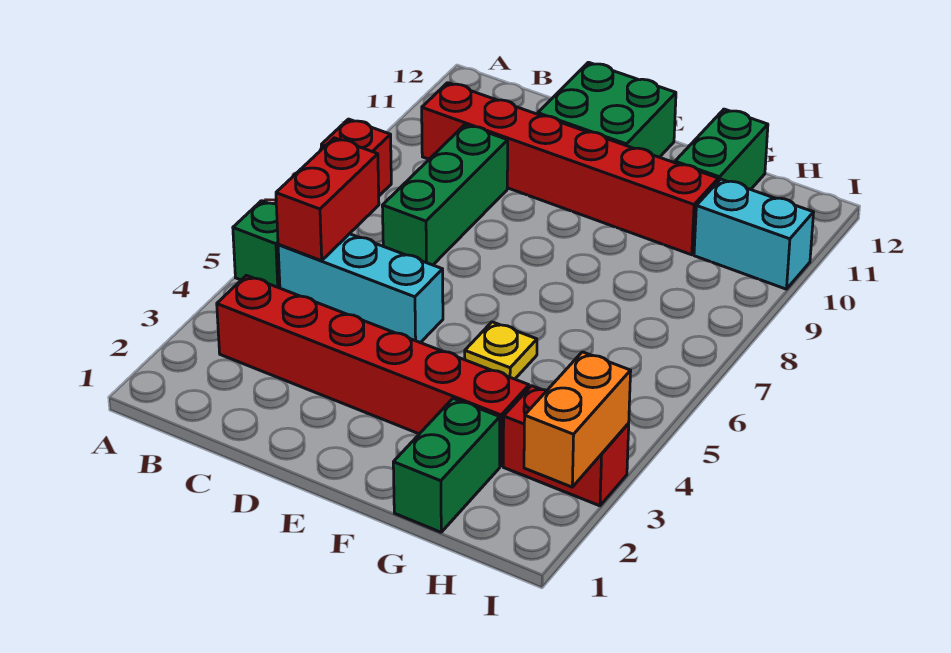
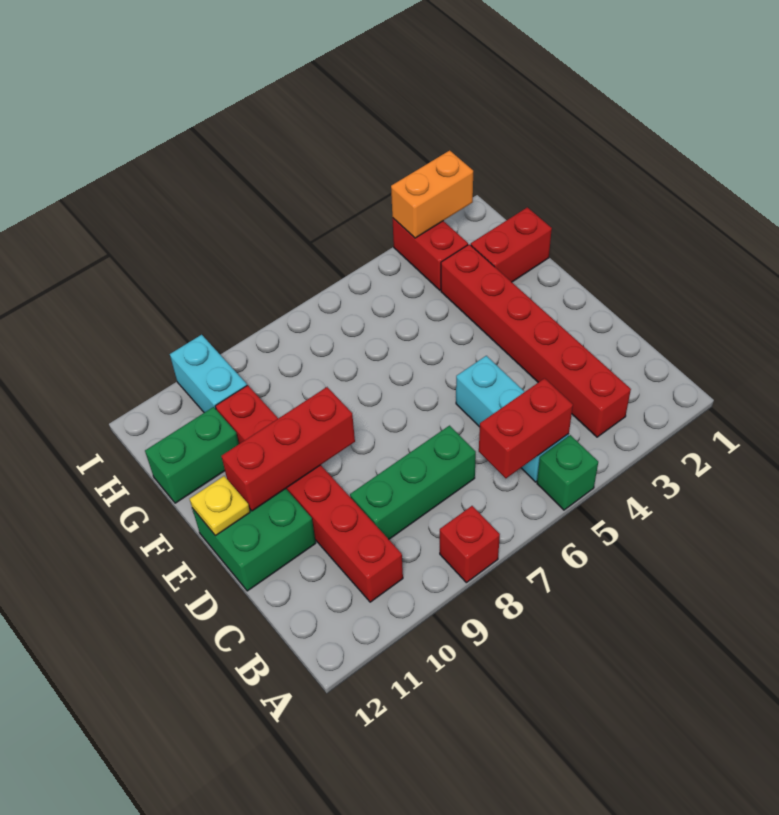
none -> red brick E9:E11 level 2
yellow plate F5 level 1 -> yellow plate E12 level 2
green brick G1:G2 level 1 -> red brick G1:G2 level 1

